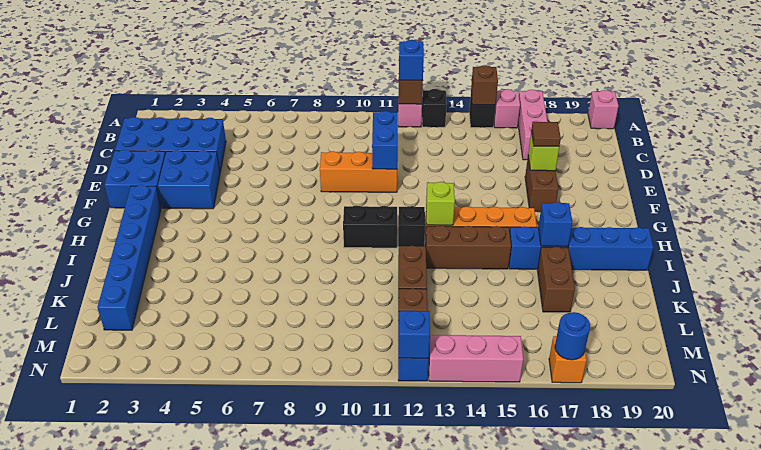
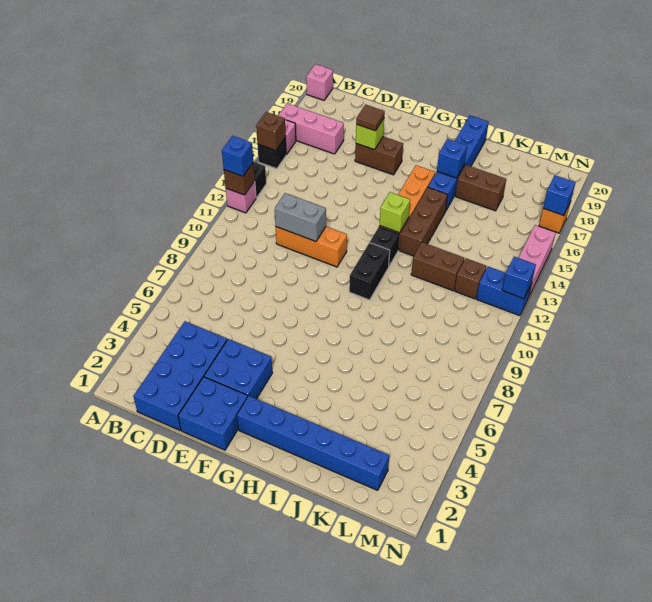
blue brick D11:E11 level 2 -> grey brick D11:E11 level 2
orange brick E9:E11 level 1 -> orange brick D11:F11 level 1
blue round brick N17 level 2 -> blue brick N17 level 2

